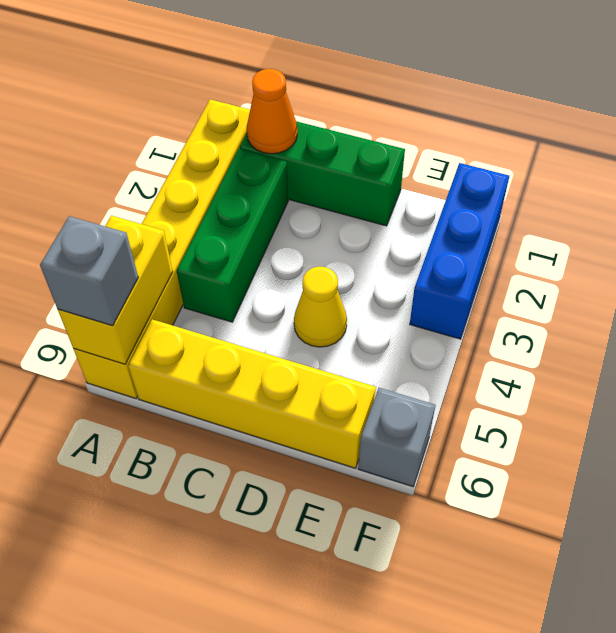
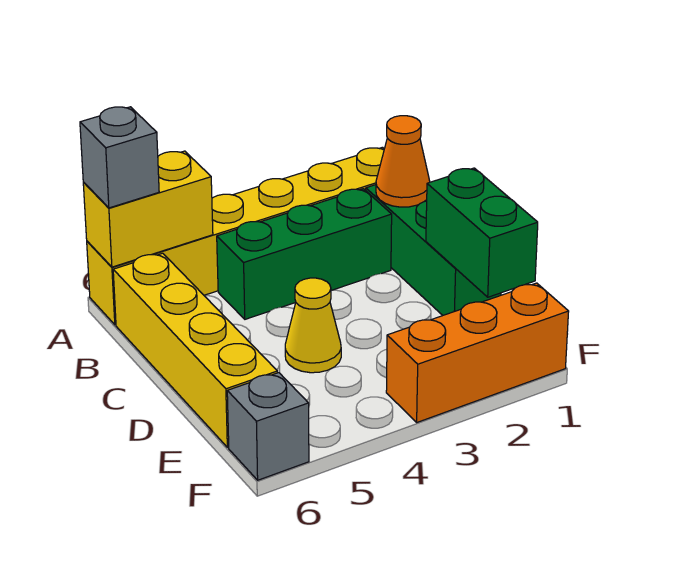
none -> green brick D1:E1 level 2
blue brick F1:F3 level 1 -> orange brick F1:F3 level 1

